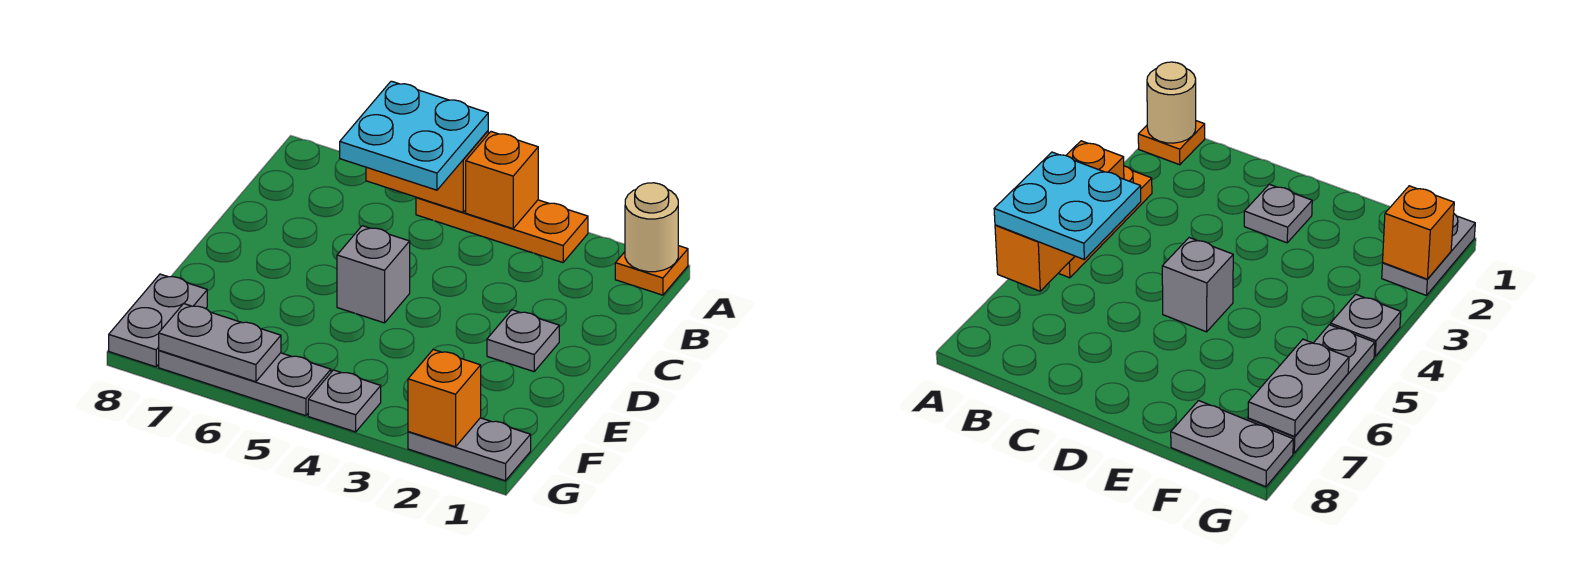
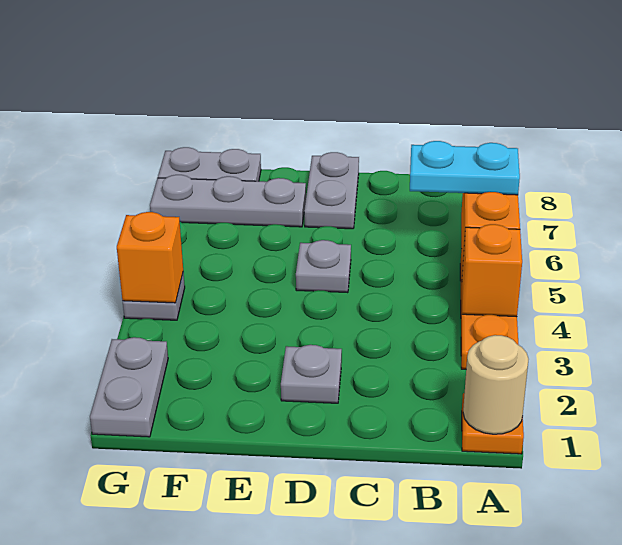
cyan plate A5:B6 level 3 -> cyan plate A6:B6 level 3
grey brick D5 level 1 -> grey plate D5 level 1
orange brick G2 level 2 -> orange brick G4 level 2
grey plate G5:G7 level 1 -> grey plate E7:G7 level 1
grey plate G6:G7 level 2 -> grey plate D7:D8 level 1

